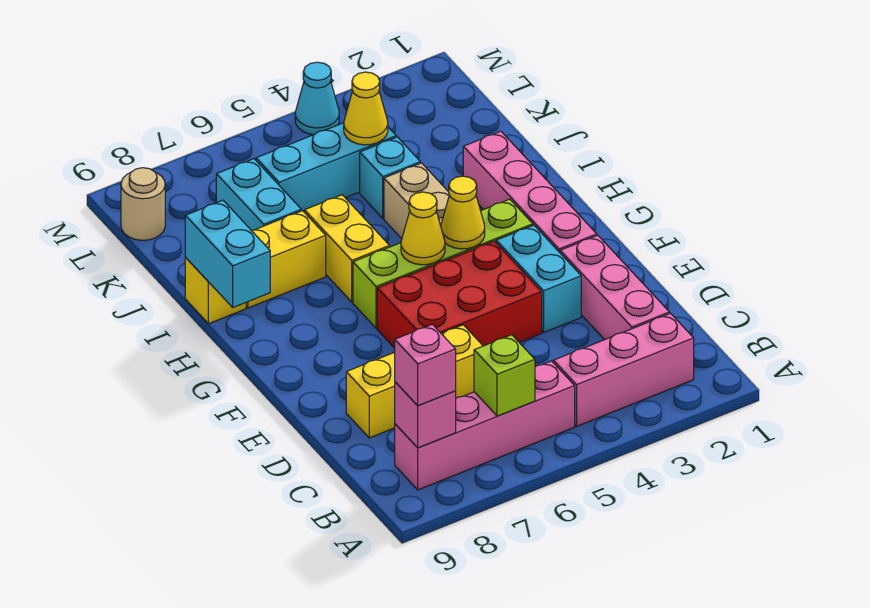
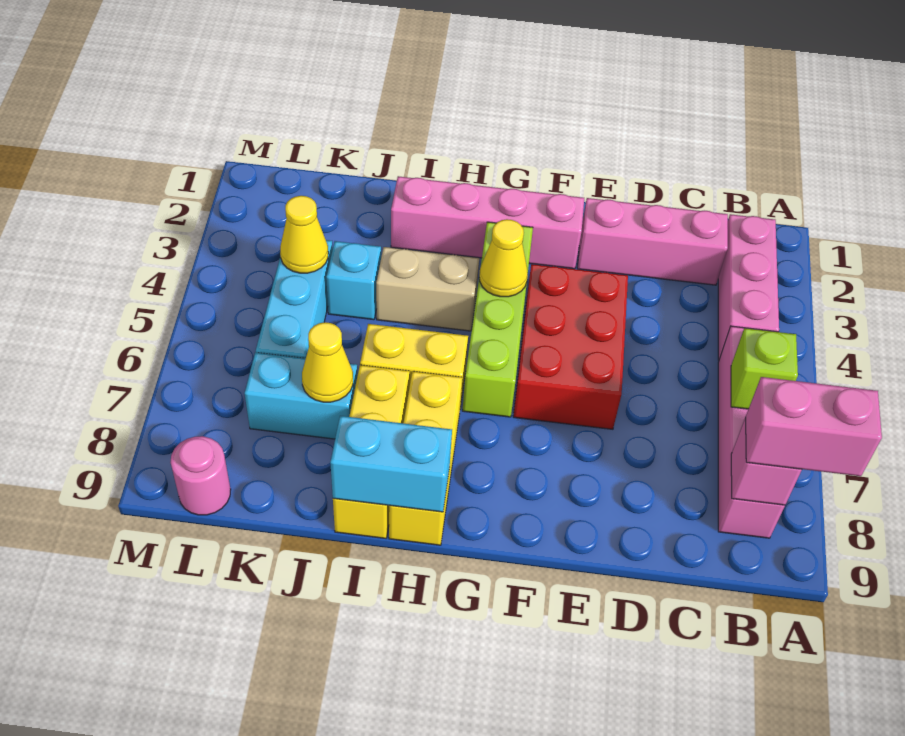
pink brick B8 level 3 -> pink brick A8:B8 level 3
yellow brick D6:D8 level 1 -> yellow brick H7:H9 level 1
cyan brick E3:F3 level 1 -> none
yellow cone G5 level 2 -> yellow cone J7 level 2
tan round brick L9 level 1 -> pink round brick L9 level 1
cyan cone M4 level 1 -> none

